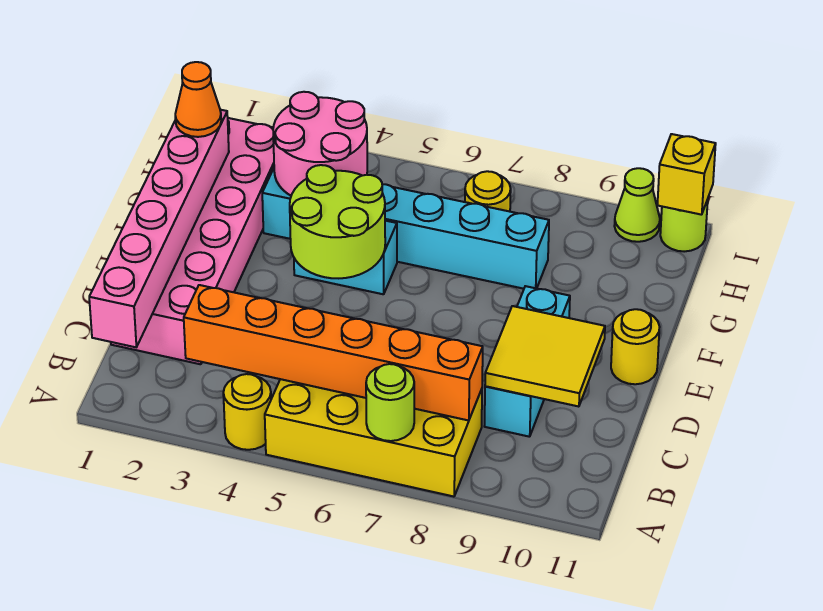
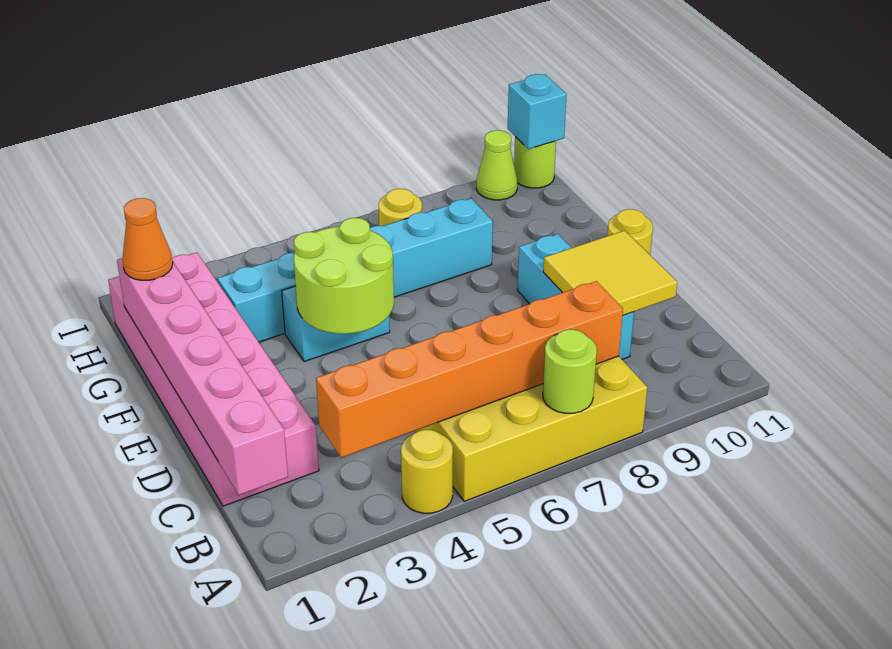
pink round brick G3:H4 level 2 -> none
yellow brick I11 level 2 -> cyan brick I11 level 2

